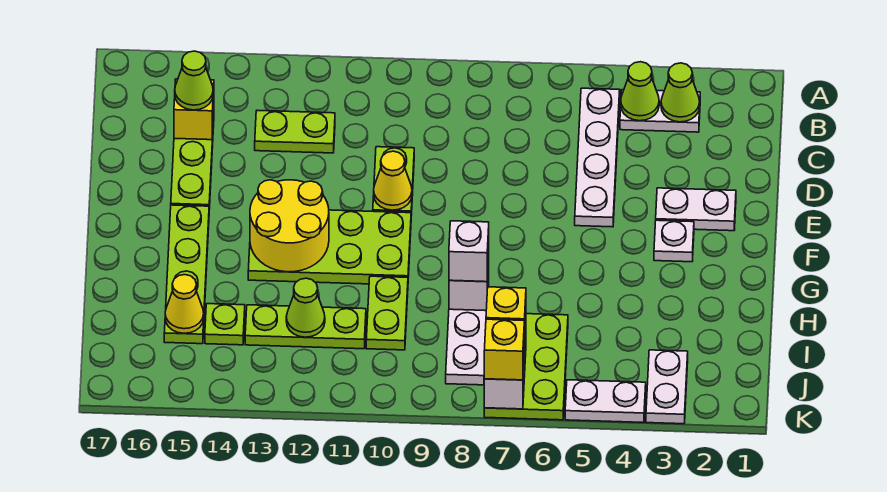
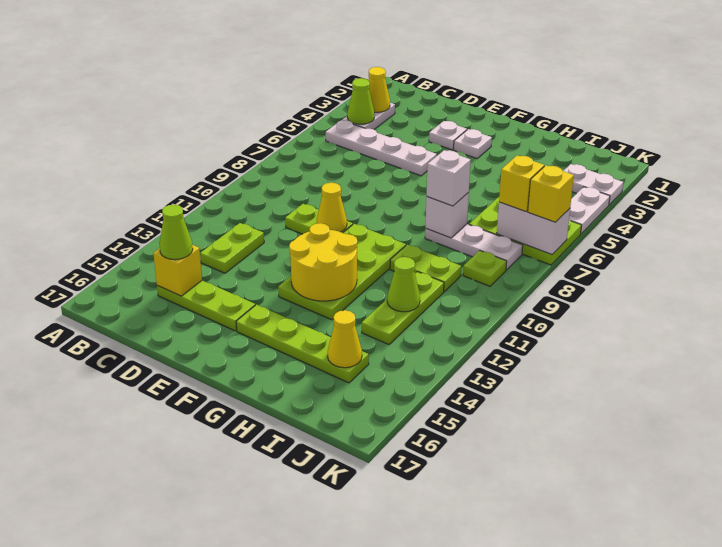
lime cone B3 level 2 -> yellow cone B3 level 2
white plate E2:E3 level 1 -> white plate E3 level 1
lime plate I14 level 1 -> lime plate J9 level 1

